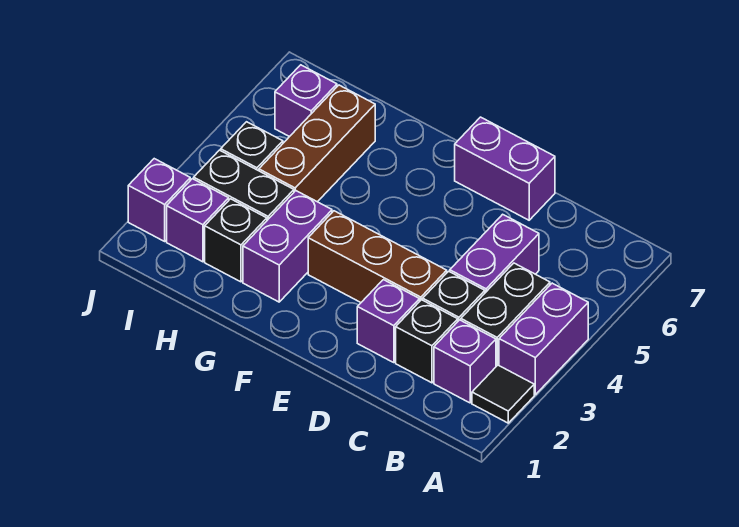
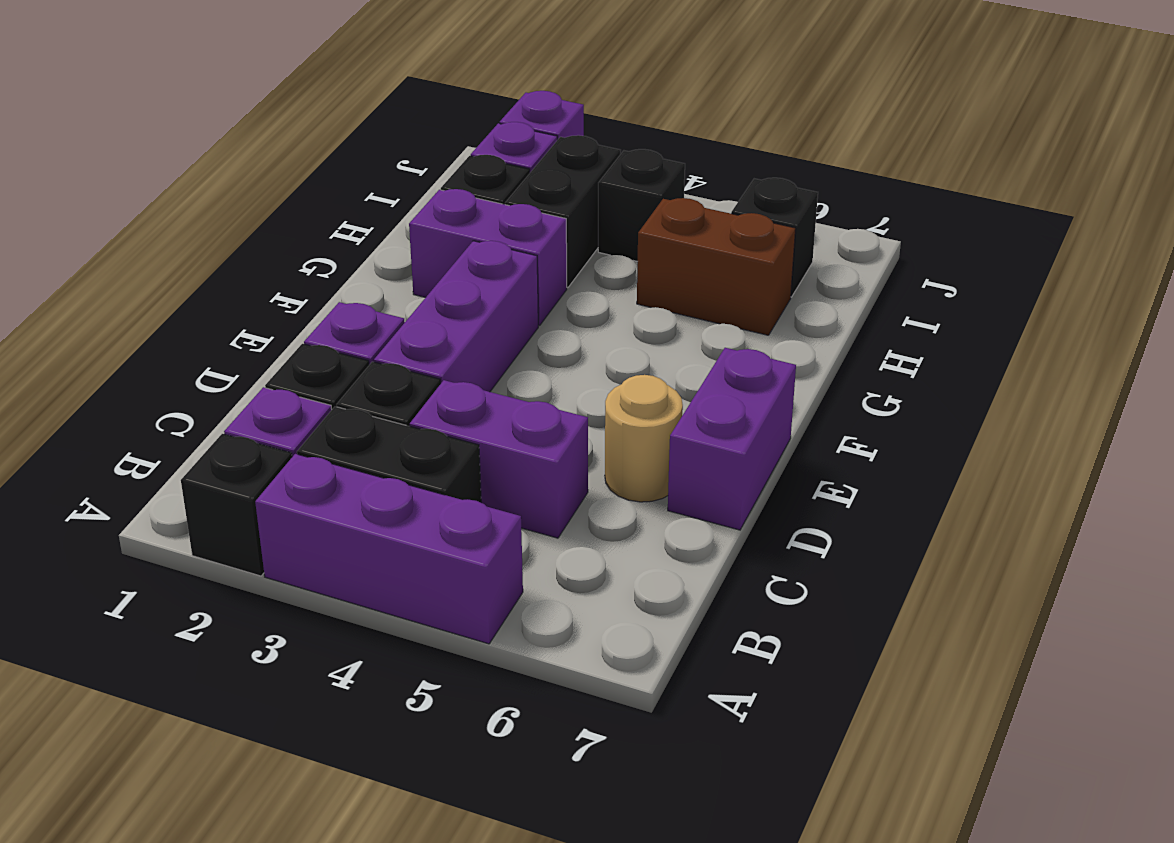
black tile A2 level 1 -> black brick A2 level 1
purple brick A3:A4 level 1 -> purple brick A3:A5 level 1
brown brick D3:F3 level 1 -> purple brick D3:F3 level 1
none -> tan round brick D6 level 1
brown brick H4:H6 level 1 -> brown brick H5:H6 level 1
purple brick I6 level 1 -> black brick I6 level 1

